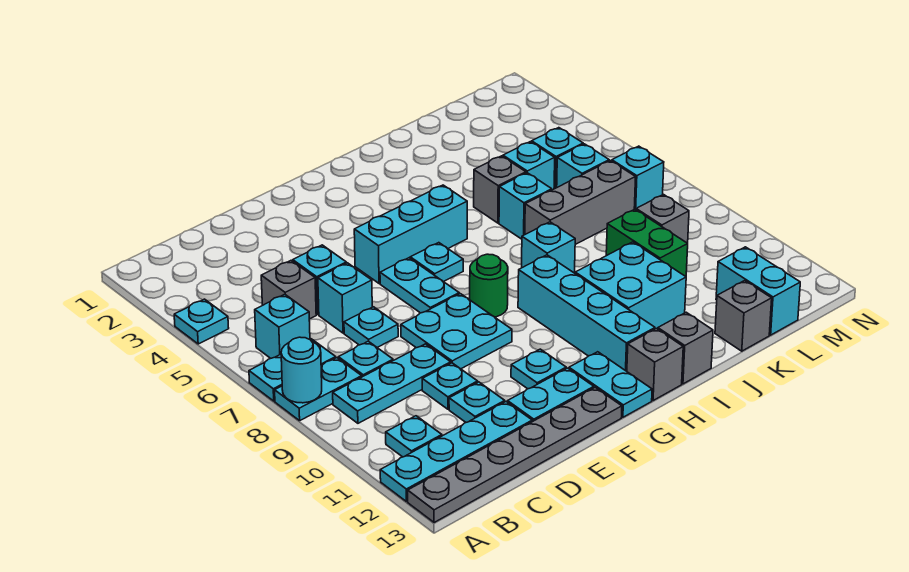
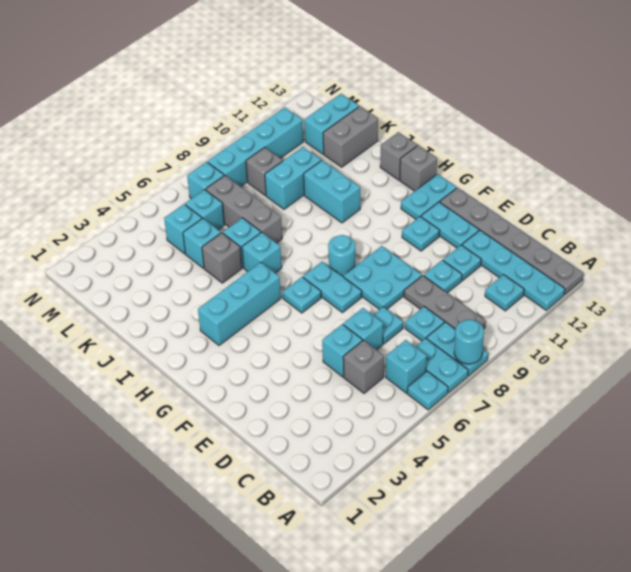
cyan plate A4 level 1 -> cyan plate A6 level 1
cyan plate B9:D9 level 1 -> grey plate B9:D9 level 1
cyan brick F5:H5 level 1 -> cyan brick H3:H5 level 1
cyan plate F6:F7 level 1 -> cyan plate F7:G7 level 1
green round brick G8 level 1 -> cyan round brick G8 level 1
cyan brick H9:H12 level 1 -> cyan brick M8:M11 level 1
cyan brick I8 level 1 -> cyan brick I6 level 1
cyan brick I10:J11 level 1 -> cyan brick I10:J10 level 1
green brick K9:K10 level 1 -> cyan brick K9:K10 level 1
grey brick K13 level 1 -> grey brick K12:K13 level 1

